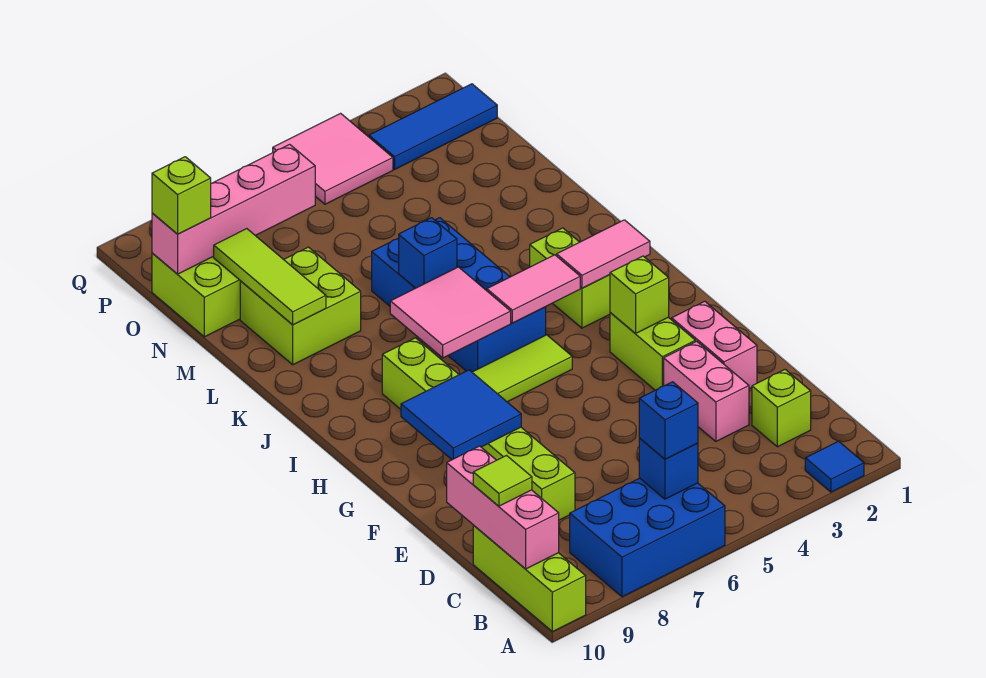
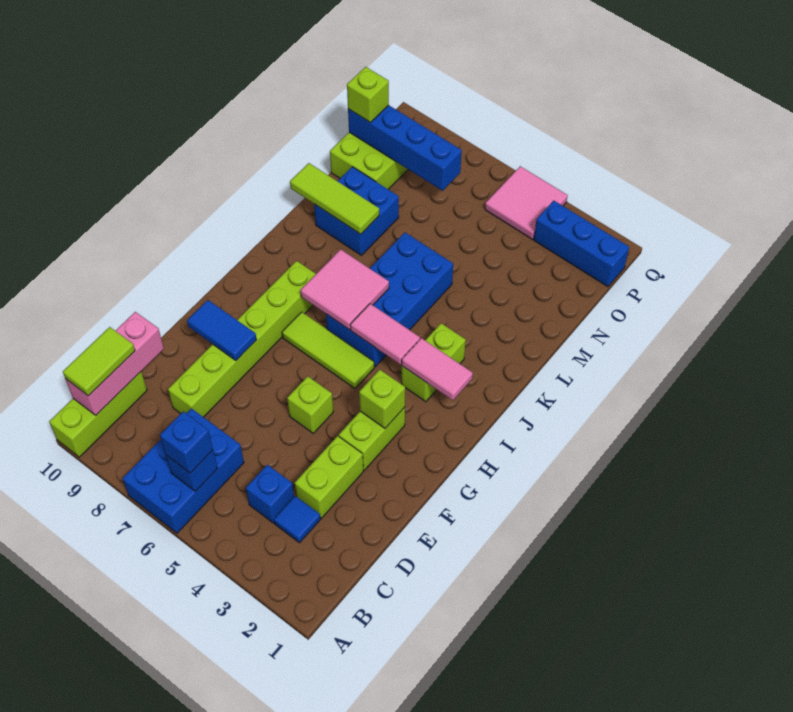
blue tile A2 level 1 -> blue tile C3 level 1
blue brick A6:B8 level 1 -> blue brick A6:C7 level 1
lime brick C2 level 1 -> lime brick F5 level 1
lime tile C10 level 3 -> lime tile B10:C10 level 3
pink brick D3:E3 level 1 -> lime brick D3:E3 level 1
pink brick E2:F2 level 1 -> none
blue tile F8:G9 level 2 -> blue tile F8:F9 level 2
blue brick K6 level 2 -> blue brick C4 level 1
lime brick L8:M9 level 1 -> blue brick L8:M9 level 1
lime tile L9:N9 level 2 -> lime tile L8:L10 level 2
pink brick O7:O10 level 2 -> blue brick O7:O10 level 2
blue tile P1:P3 level 1 -> blue brick P1:P3 level 1

